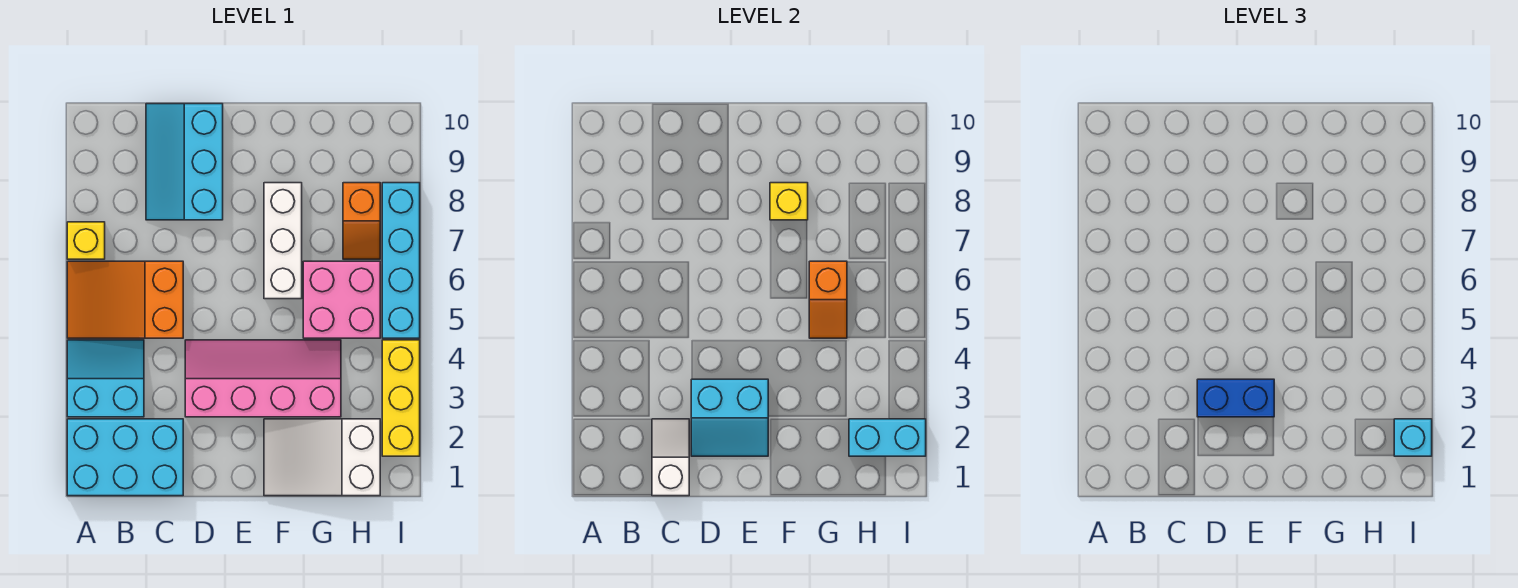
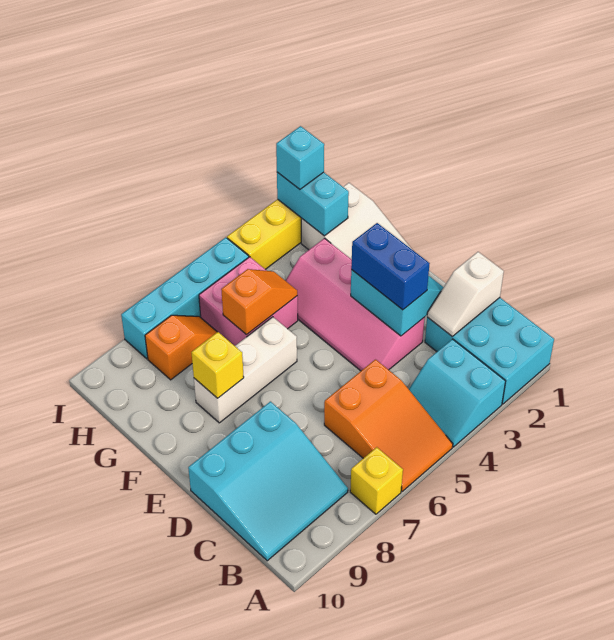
cyan slope C8:D10 level 1 top D -> cyan slope B8:D10 level 1 top D

